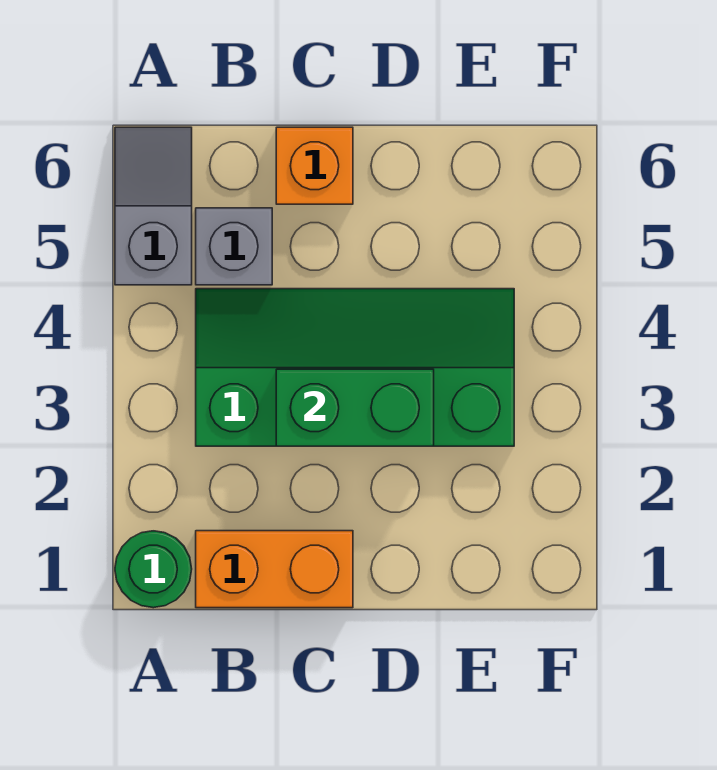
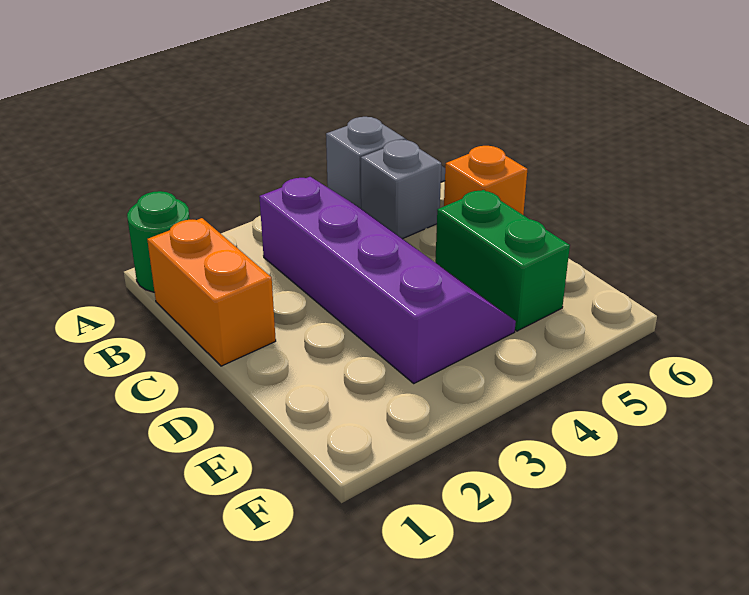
green slope B3:E4 level 1 top 3 -> purple slope B3:E4 level 1 top 3
green brick C3:D3 level 2 -> green brick D5:E5 level 1

